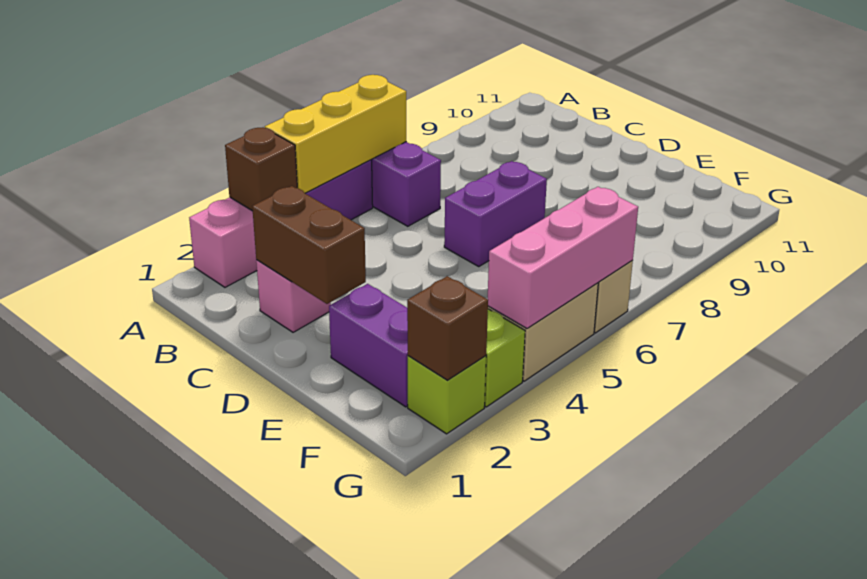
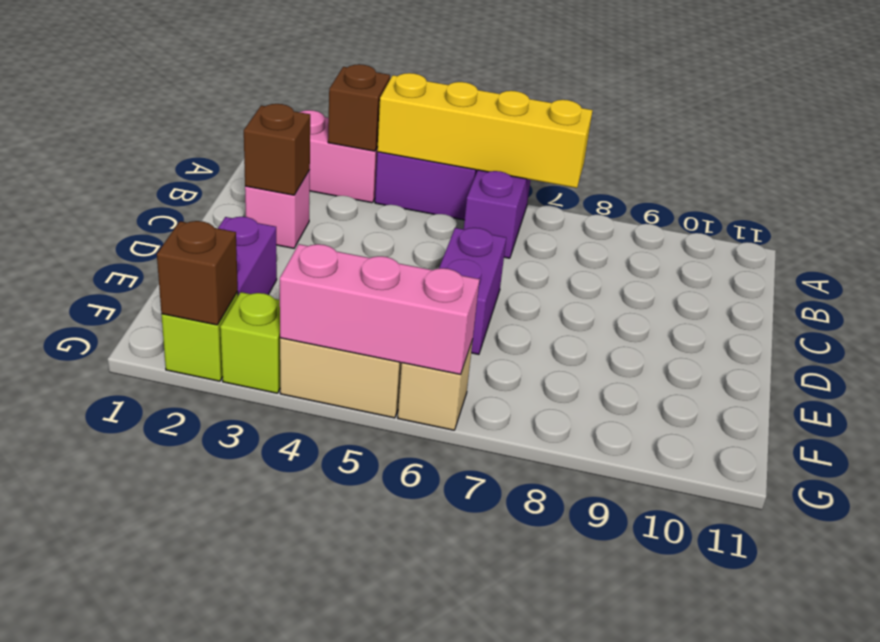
yellow brick A4:A6 level 2 -> yellow brick A4:A7 level 2
brown brick C2:D2 level 2 -> brown brick C2 level 2
purple brick D6:D7 level 1 -> purple brick D6:E6 level 1

